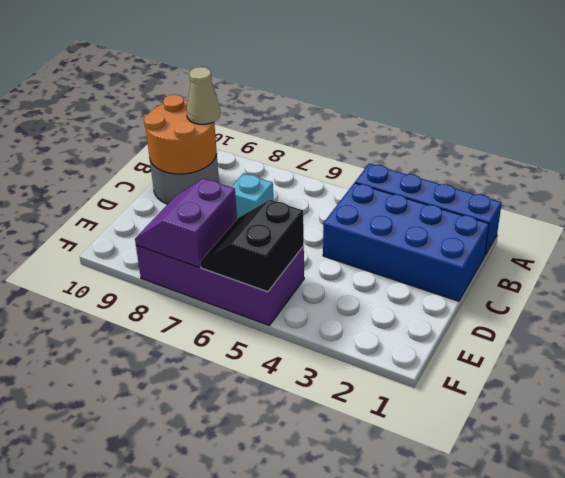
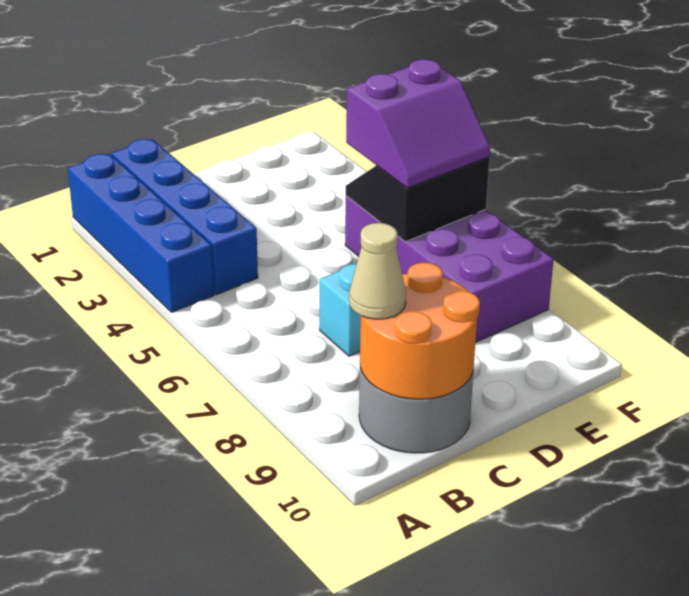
blue brick B1:C4 level 1 -> blue brick B1:B4 level 1
black slope E5:F6 level 2 top 5 -> black slope E5:F6 level 2 top 6
purple slope E7:F8 level 2 top 7 -> purple slope E5:F6 level 3 top 5

